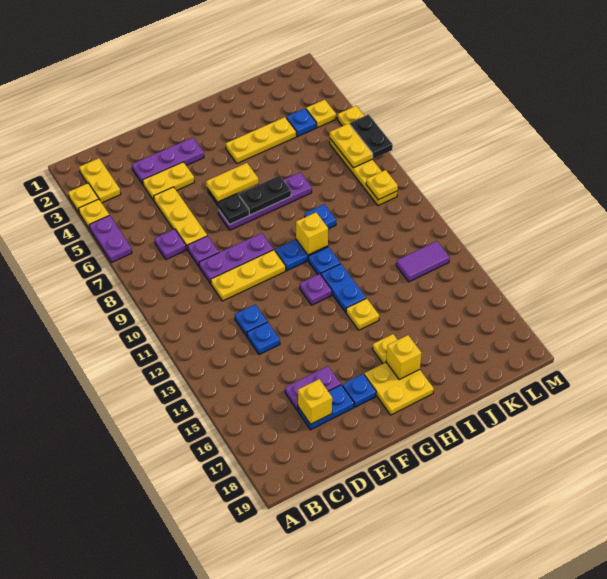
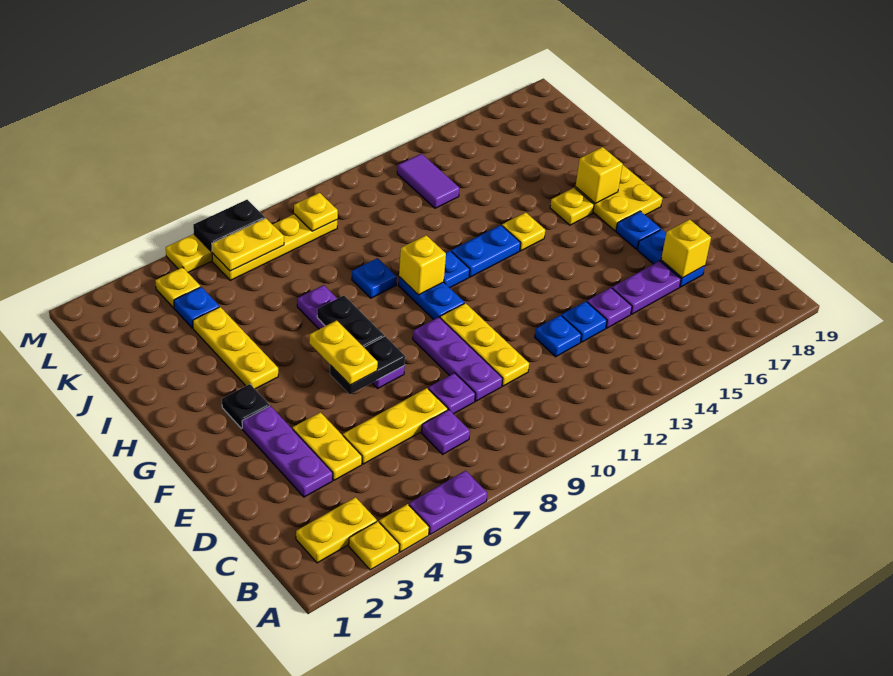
purple plate D16:E16 level 1 -> purple plate D15:D16 level 1
none -> black plate G3 level 1
purple plate G12 level 1 -> purple plate D14 level 1

